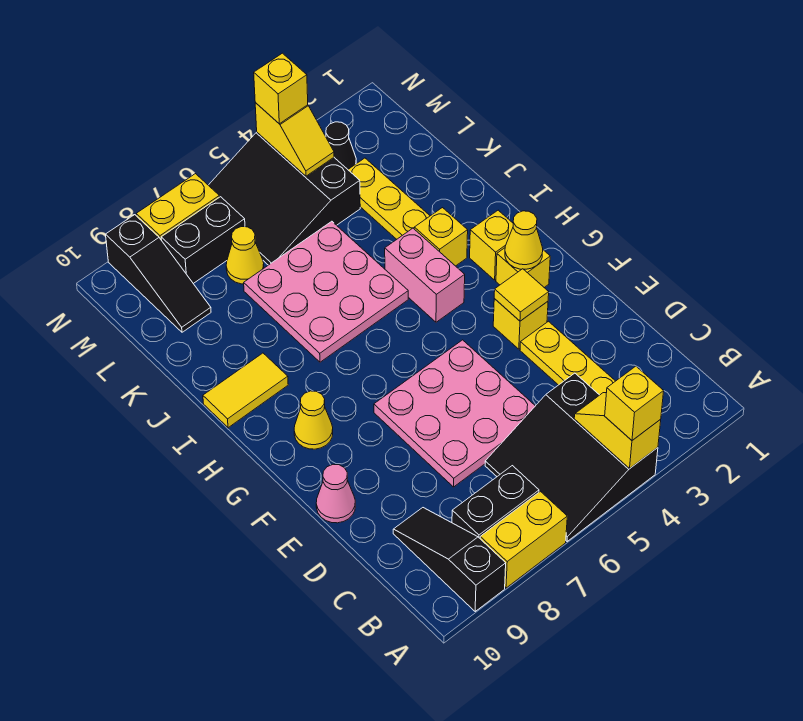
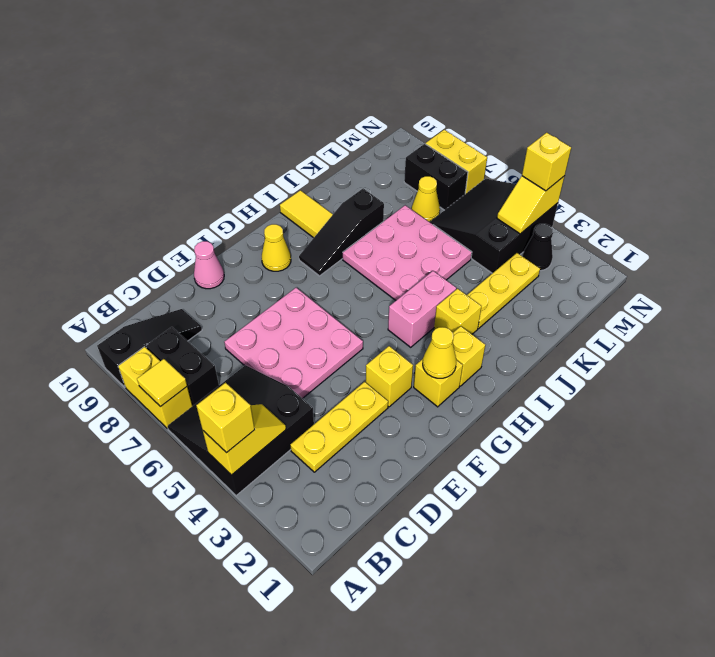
yellow tile F3 level 2 -> yellow tile A7 level 2
black slope L9:N9 level 1 top N -> black slope H8:J8 level 1 top J

